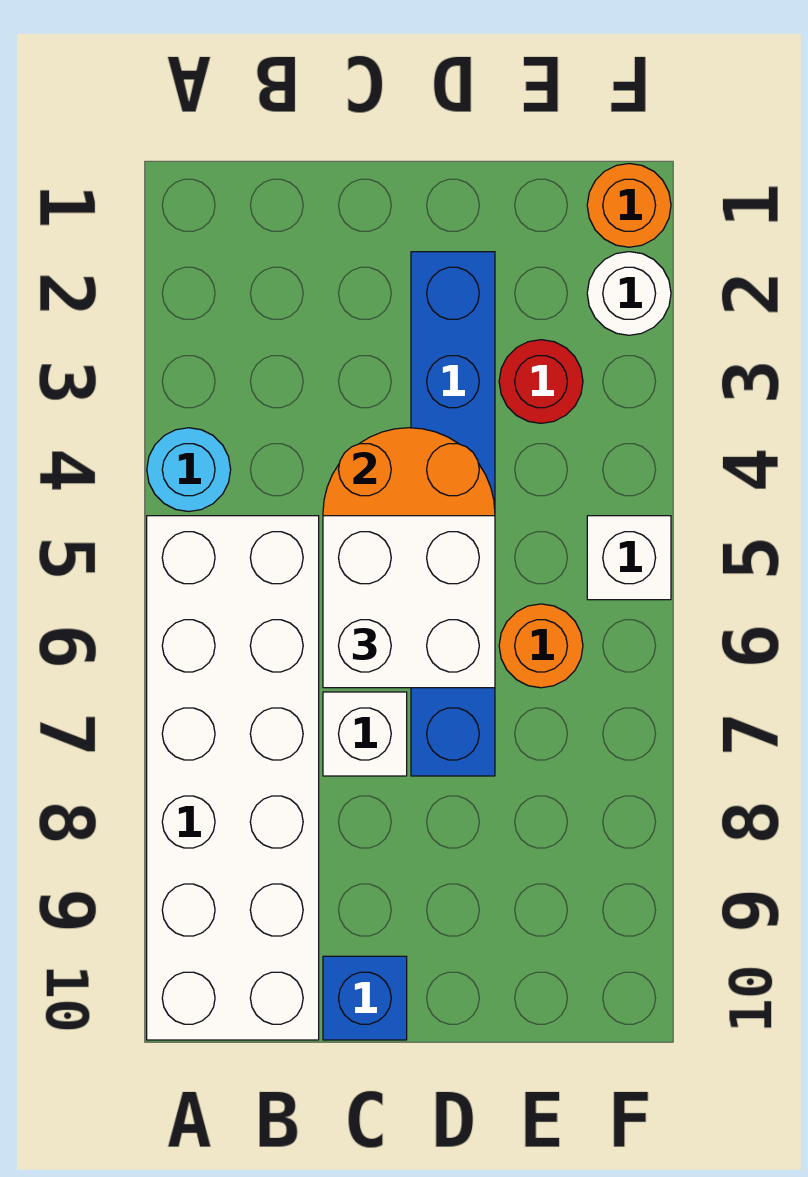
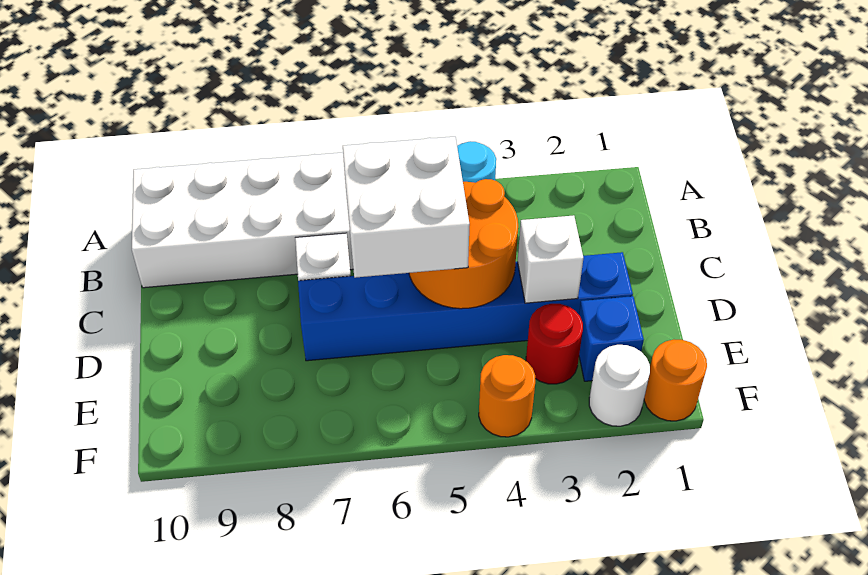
blue brick C10 level 1 -> blue brick E2 level 1
orange round brick E6 level 1 -> orange round brick F4 level 1
white brick F5 level 1 -> white brick D3 level 2

